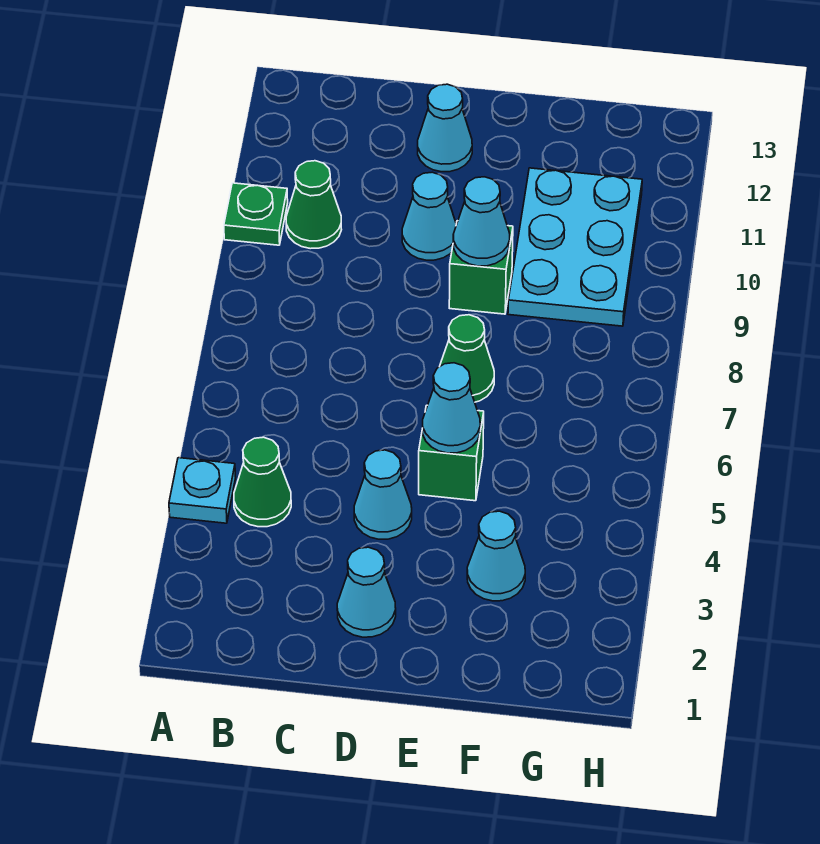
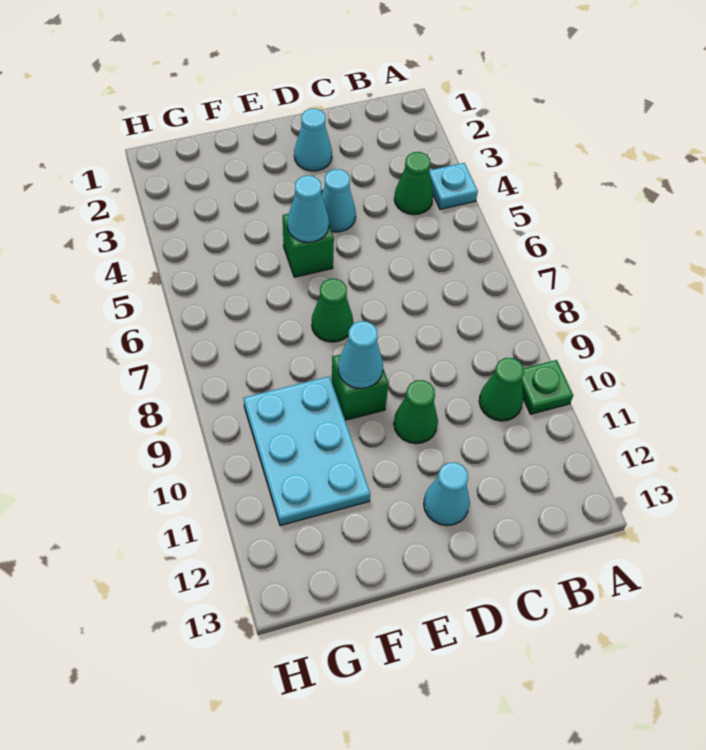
cyan cone D10 level 1 -> green cone D10 level 1
cyan cone F3 level 1 -> none

